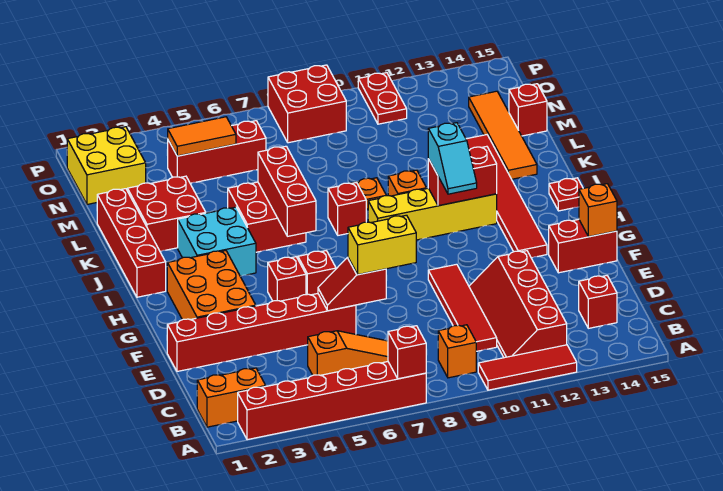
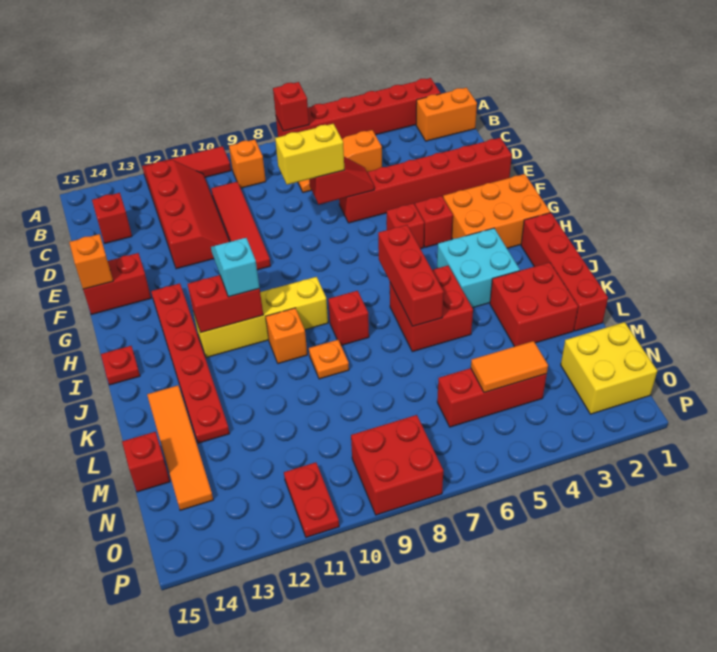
orange brick F2:H3 level 1 -> orange brick G1:H3 level 1
red brick G6 level 1 -> red brick G4 level 1
red tile G13:L13 level 1 -> red plate G13:L13 level 1

